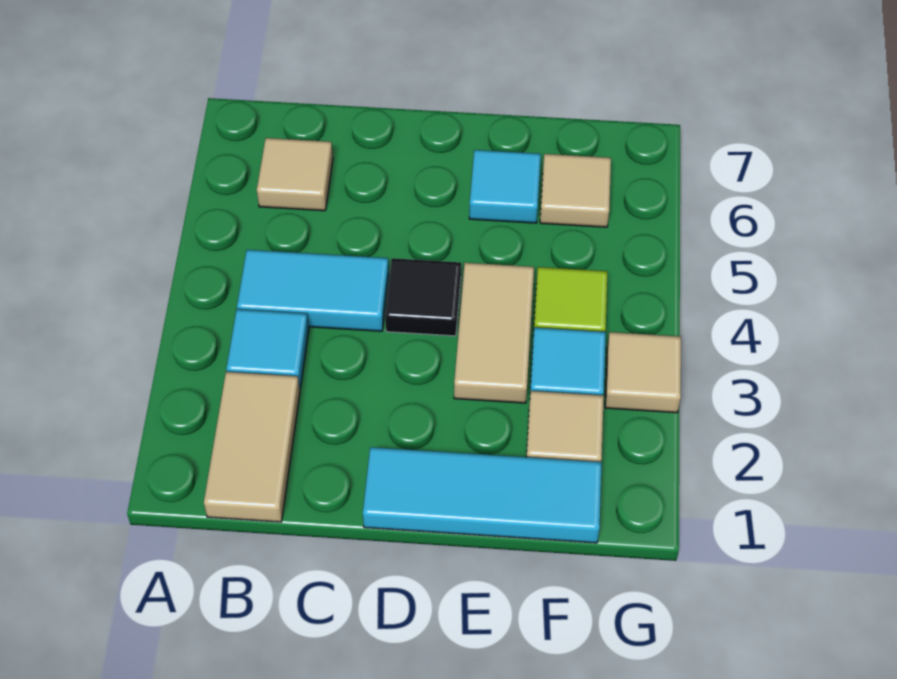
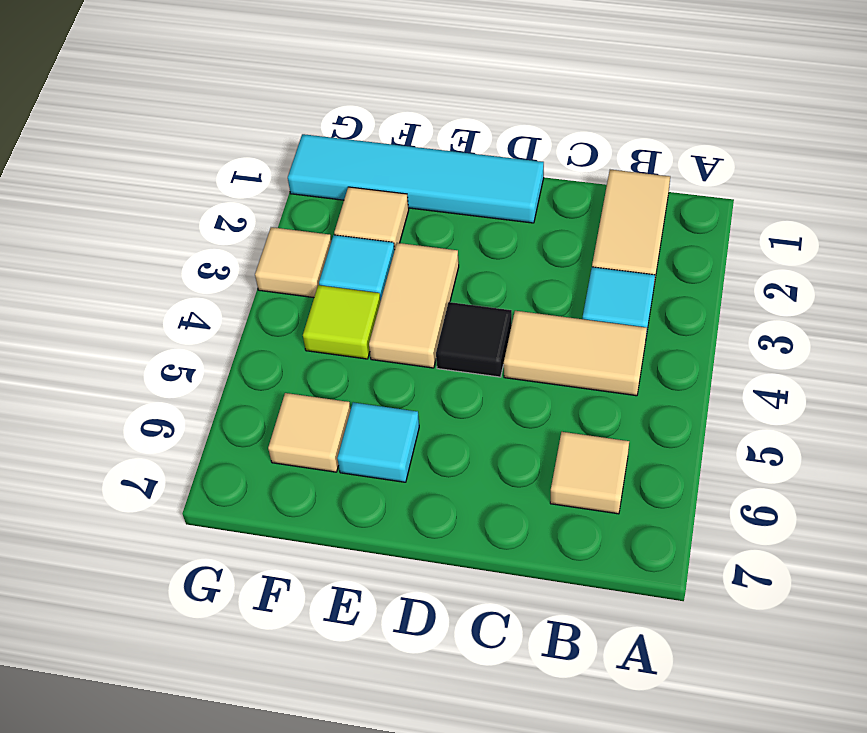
cyan tile B4:C4 level 1 -> tan tile B4:C4 level 1
cyan tile D1:F1 level 1 -> cyan tile D1:G1 level 1

